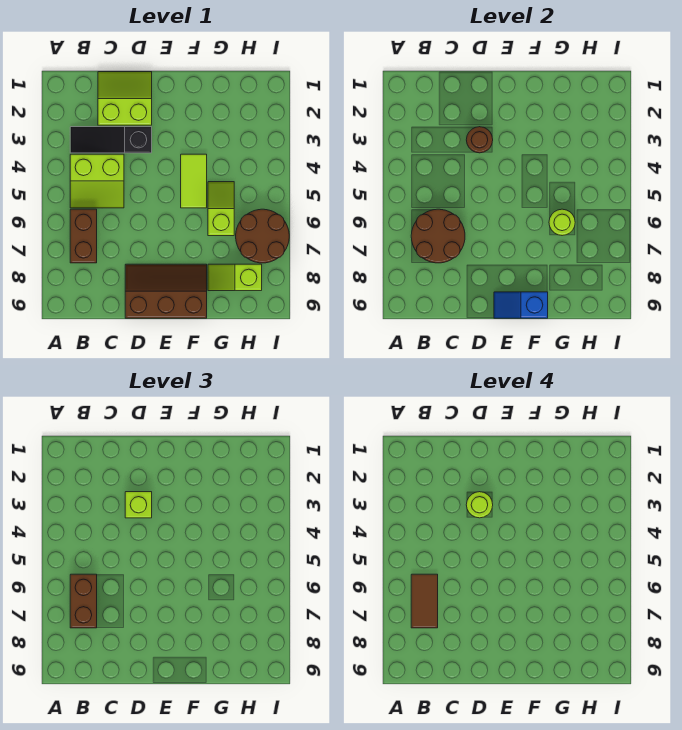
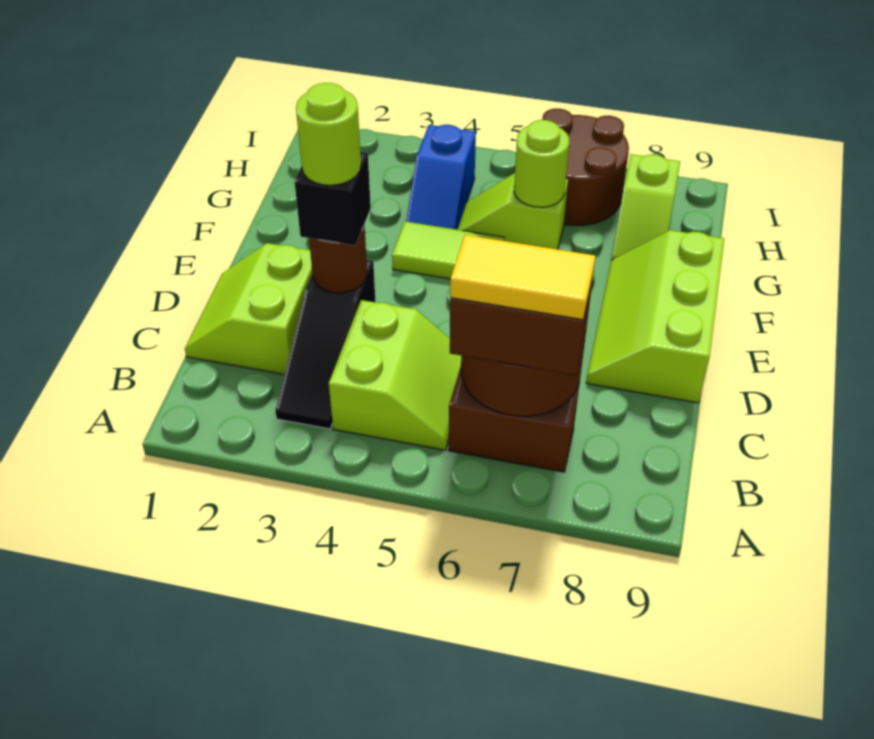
brown tile B6:B7 level 4 -> yellow tile B6:B7 level 4
lime brick D3 level 3 -> black brick D3 level 3
brown slope D8:F9 level 1 top 9 -> lime slope D8:F9 level 1 top 9
blue slope E9:F9 level 2 top F -> blue slope G4:H4 level 1 top H

